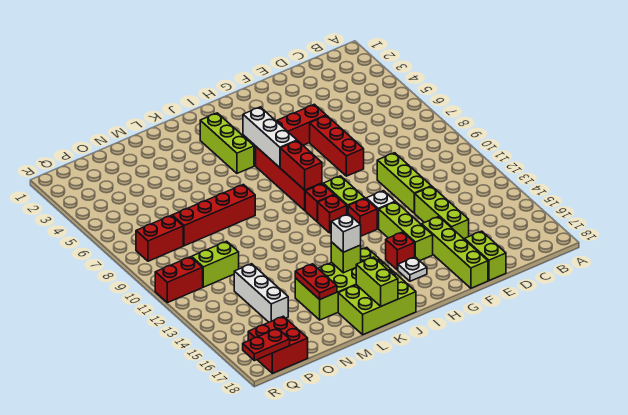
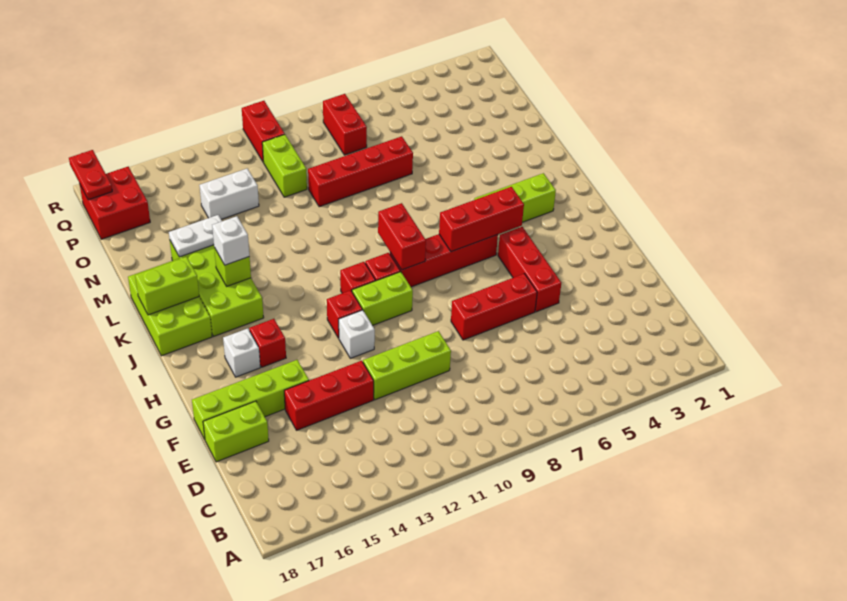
lime brick E13:E15 level 1 -> red brick E13:E15 level 1
lime brick G13:G15 level 1 -> none
white plate H16 level 1 -> white brick H16 level 1
white brick I5:I7 level 2 -> red brick I5:I7 level 2
red brick I8:I9 level 2 -> red brick I9:J9 level 2
red brick L8:O8 level 1 -> red brick N7:N10 level 1
red plate M15:M16 level 2 -> white plate M15:M16 level 2
white brick O13:O15 level 1 -> white brick O13:O14 level 1

